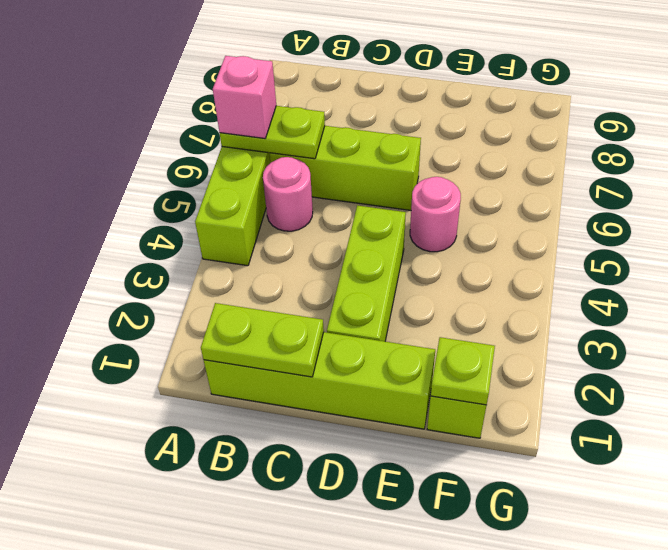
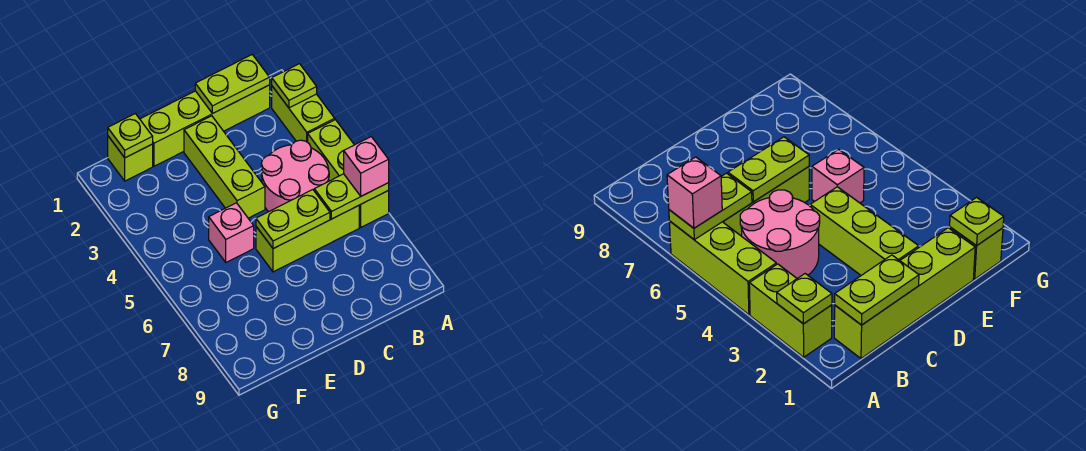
none -> lime brick A2:A3 level 1
none -> lime plate A2 level 2
pink round brick B5 level 1 -> pink round brick B4:C5 level 1
none -> lime plate C6:D6 level 2
pink round brick E5 level 1 -> pink brick E5 level 1

